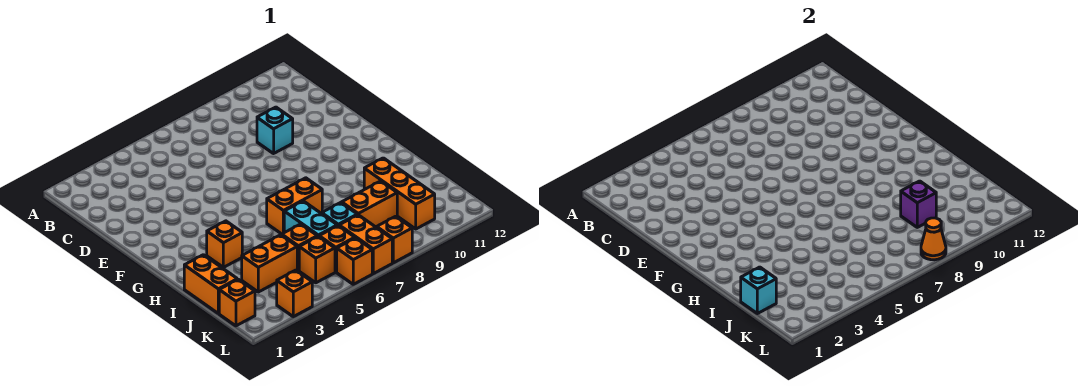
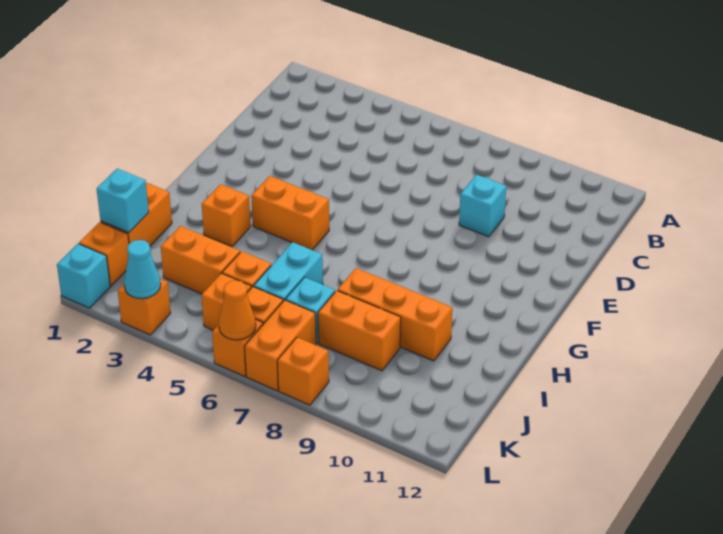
orange brick H6:H7 level 1 -> orange brick G4:G5 level 1
orange brick I10:K10 level 1 -> orange brick I8:I10 level 1
purple brick J9 level 2 -> none
none -> cyan brick L1 level 1
none -> cyan cone L3 level 2
orange cone L8 level 2 -> orange cone L6 level 2

